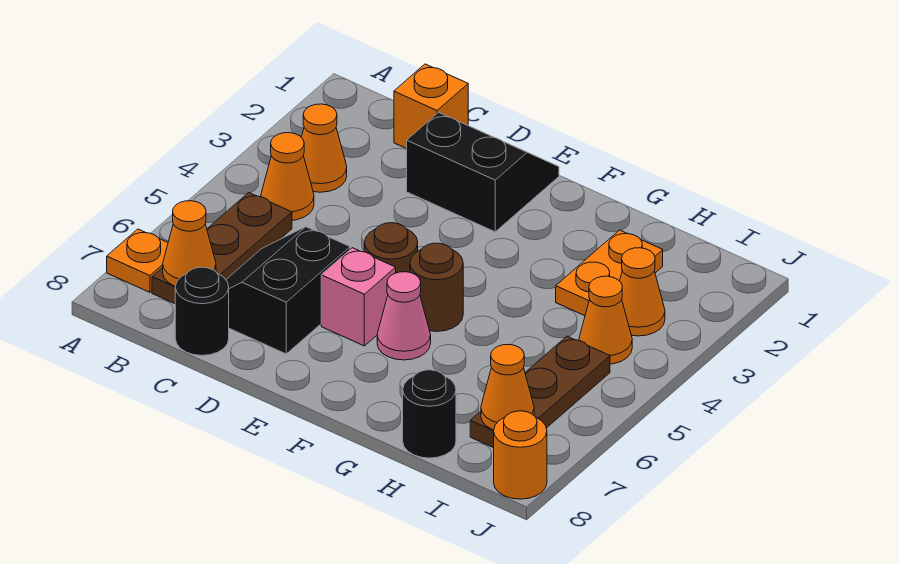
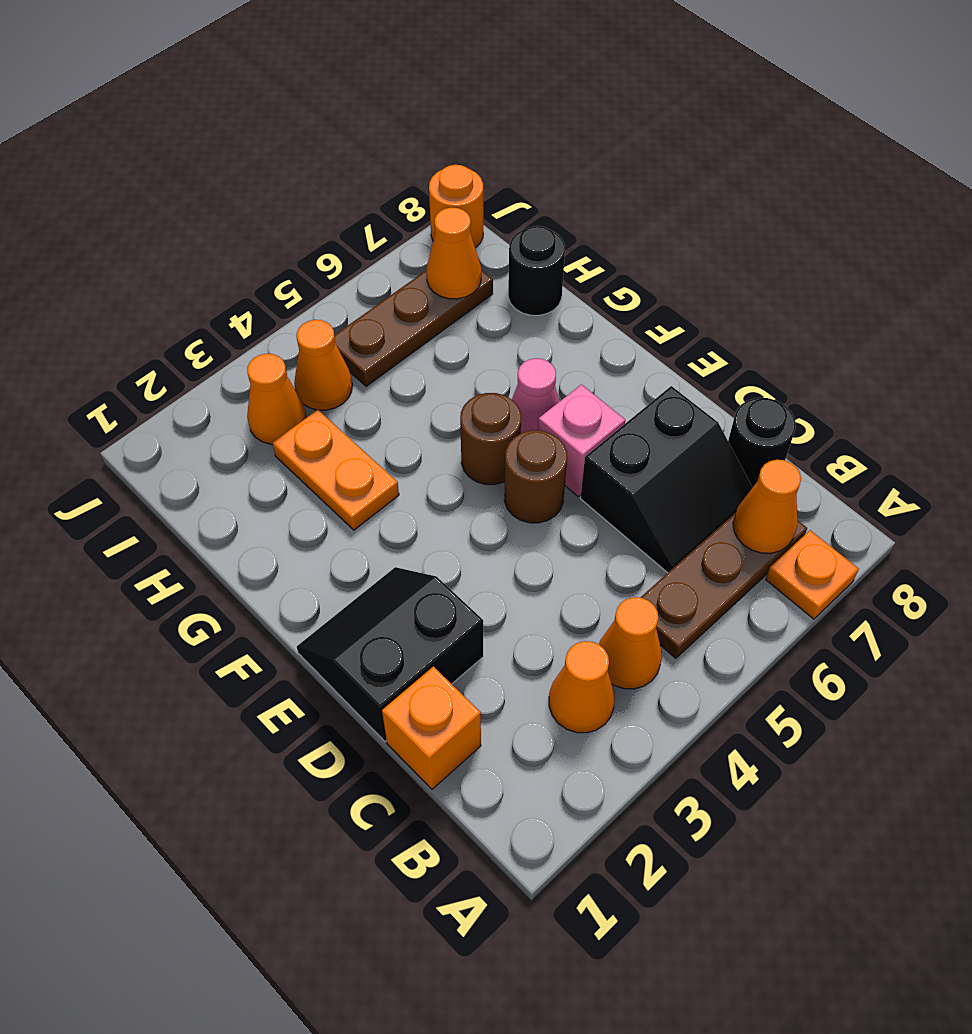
black slope D1:E2 level 1 top 2 -> black slope D1:E2 level 1 top D
orange plate H2:H3 level 1 -> orange plate G3:H3 level 1

